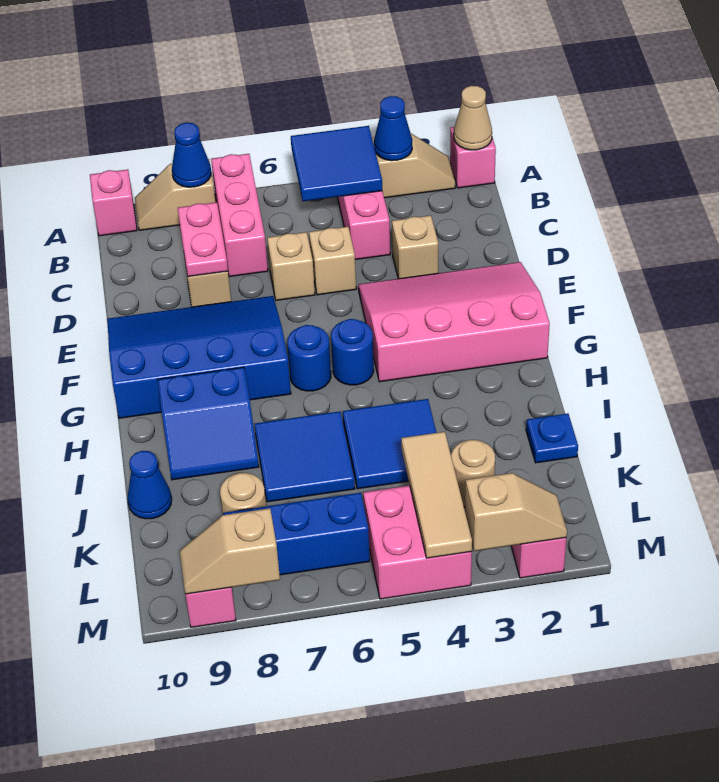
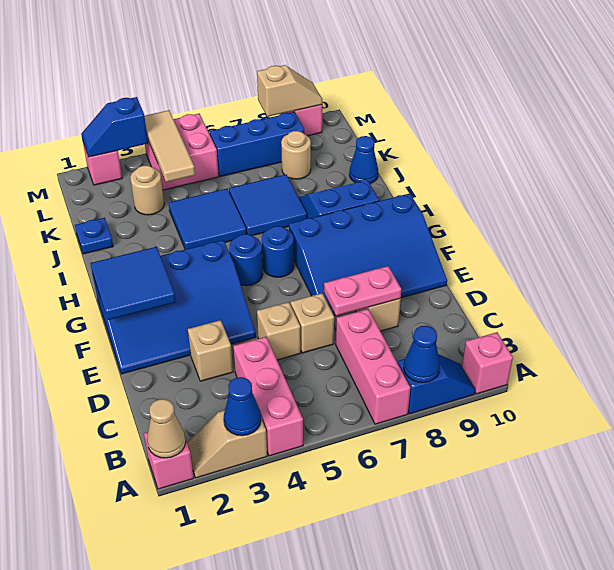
blue tile A4:B5 level 2 -> blue tile F1:G2 level 2
tan slope A8:A9 level 1 top 8 -> blue slope A8:A9 level 1 top 8
pink plate C8:D8 level 2 -> pink plate D7:D8 level 2
pink slope E1:G4 level 1 top G -> blue slope E1:G4 level 1 top G
tan slope M2:M3 level 2 top 3 -> blue slope M2:M3 level 2 top 3

